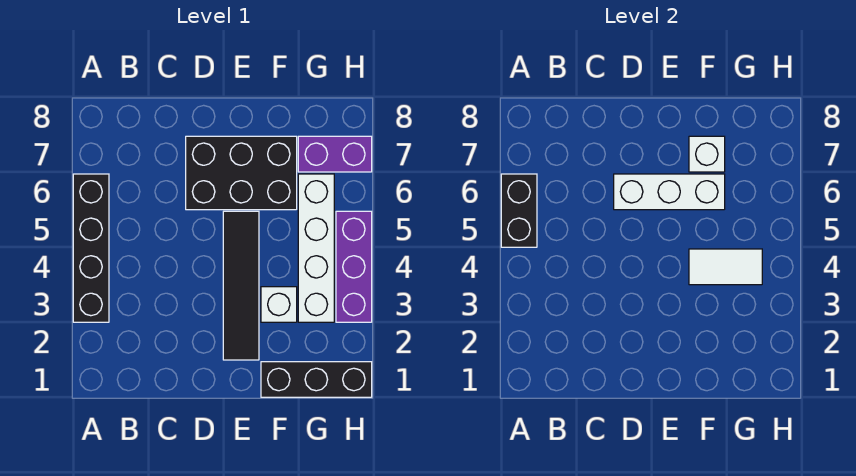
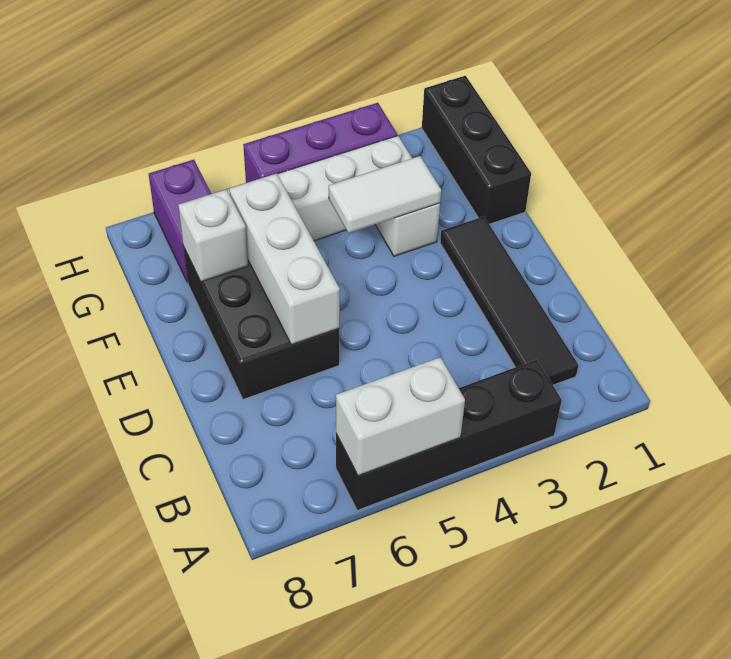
black brick A5:A6 level 2 -> white brick A5:A6 level 2
black tile E2:E5 level 1 -> black tile B2:E2 level 1
white tile F4:G4 level 2 -> white tile F3:F4 level 2

